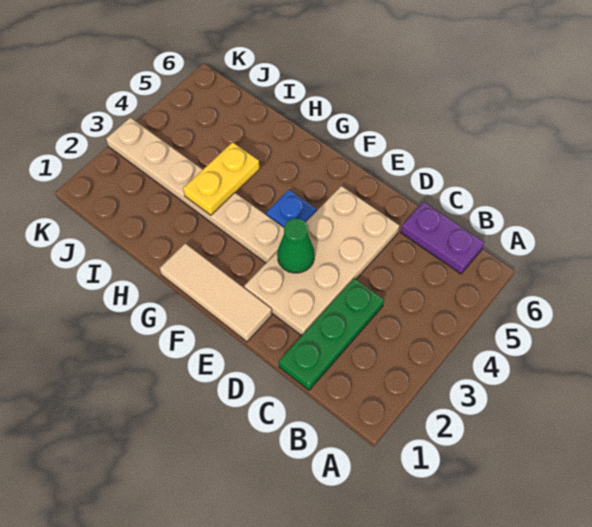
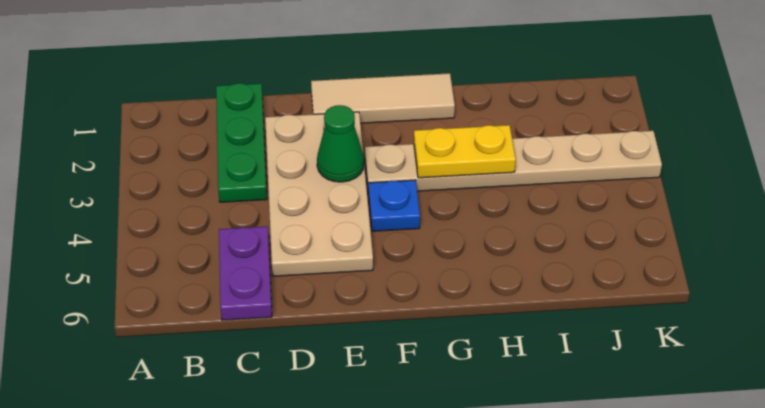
purple plate B6:C6 level 1 -> purple plate C5:C6 level 1
yellow plate H3:H4 level 2 -> yellow plate G3:H3 level 2

